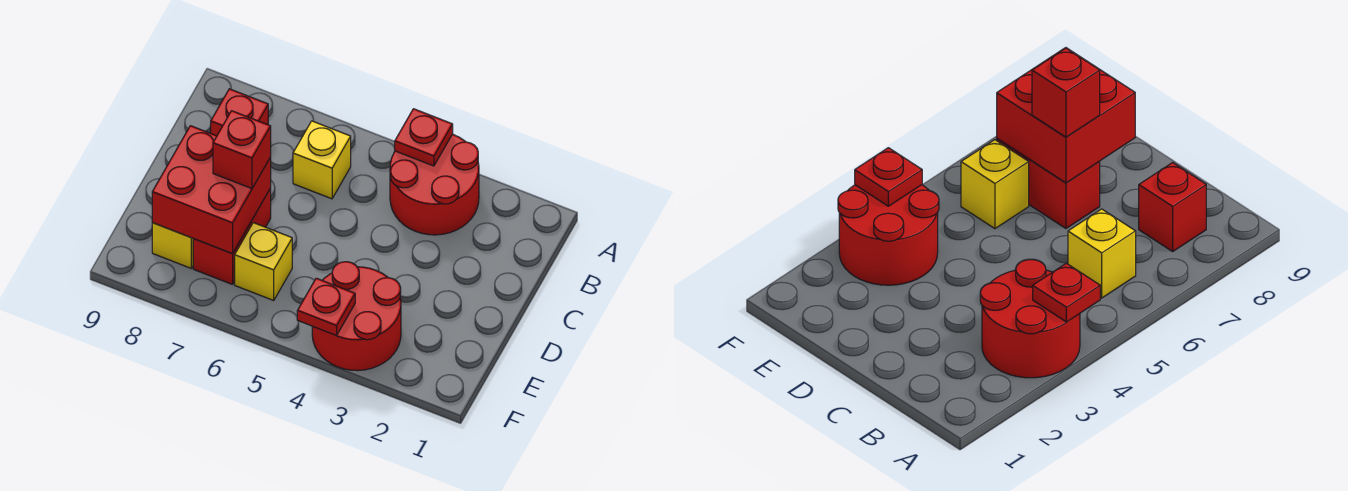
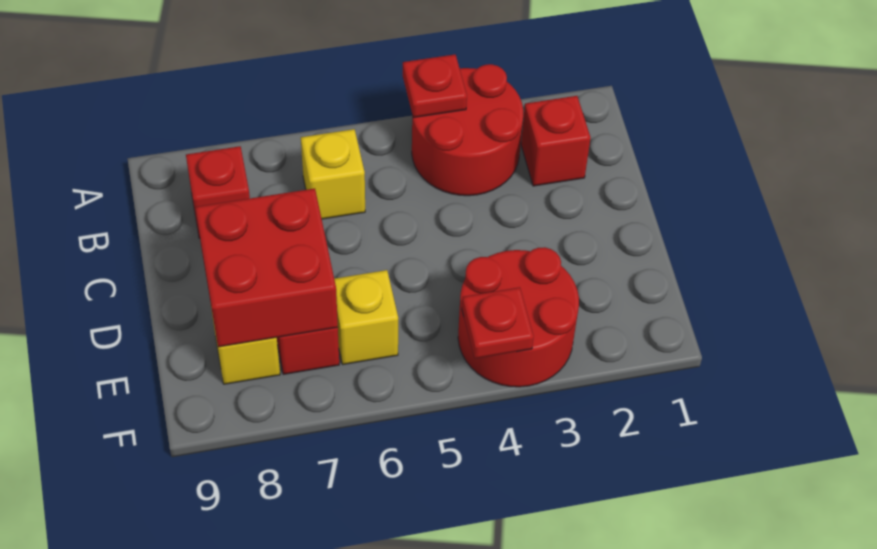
red brick D7 level 3 -> red brick B2 level 1

